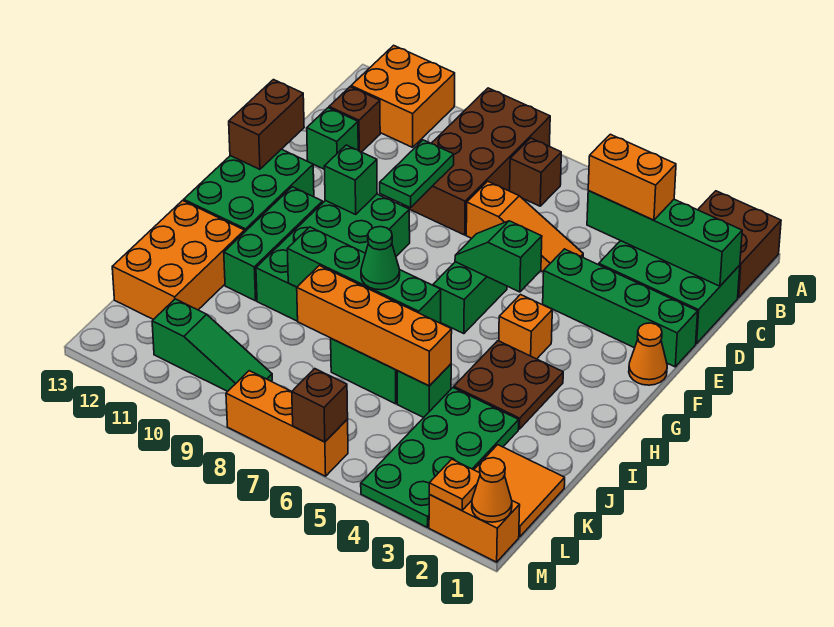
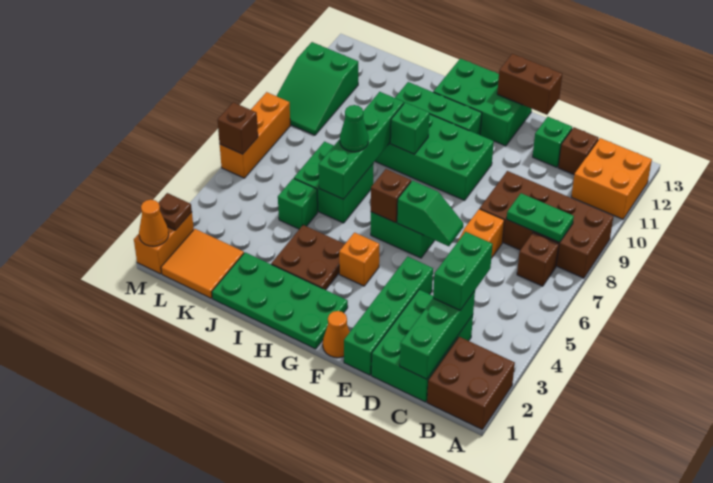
green brick C1:C4 level 2 -> green brick C1:C3 level 2
orange brick C3:C4 level 3 -> green brick C3:C4 level 3
green plate D9:E9 level 2 -> green plate B8:C8 level 2
green slope F5:F6 level 2 top 5 -> green slope E6:F6 level 2 top F
green brick F10 level 2 -> green brick H9 level 2
none -> brown brick G6 level 2
orange brick I12:K13 level 1 -> none
green plate J3:M4 level 1 -> green plate G1:J2 level 1
orange brick J5:J8 level 2 -> none
green slope L9:L11 level 1 top 11 -> green slope L9:M11 level 1 top 11
orange plate M2 level 2 -> brown plate M2 level 2

